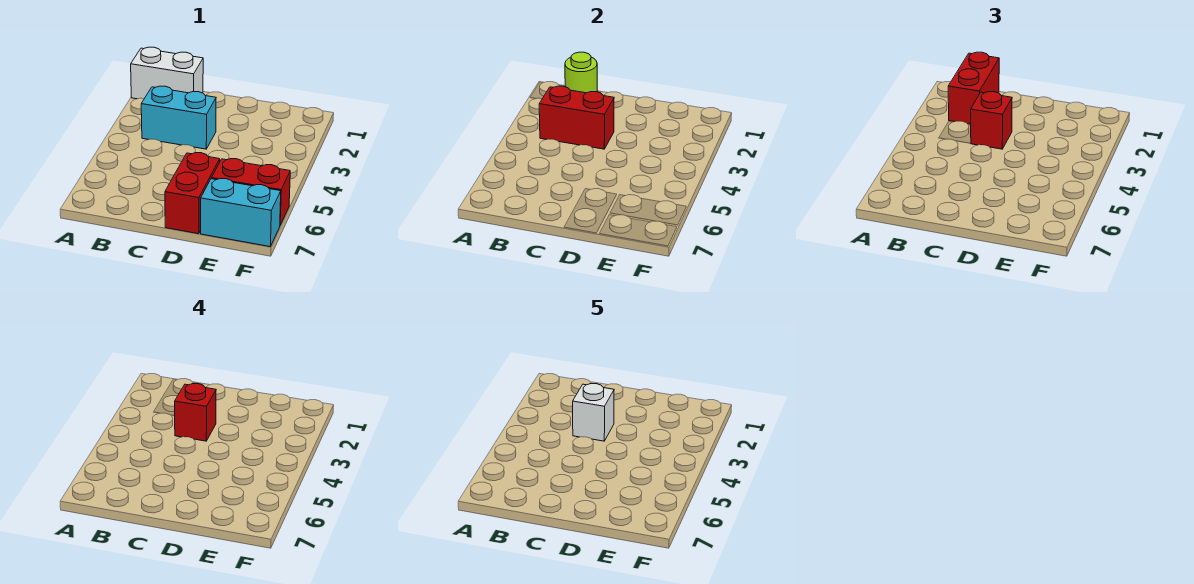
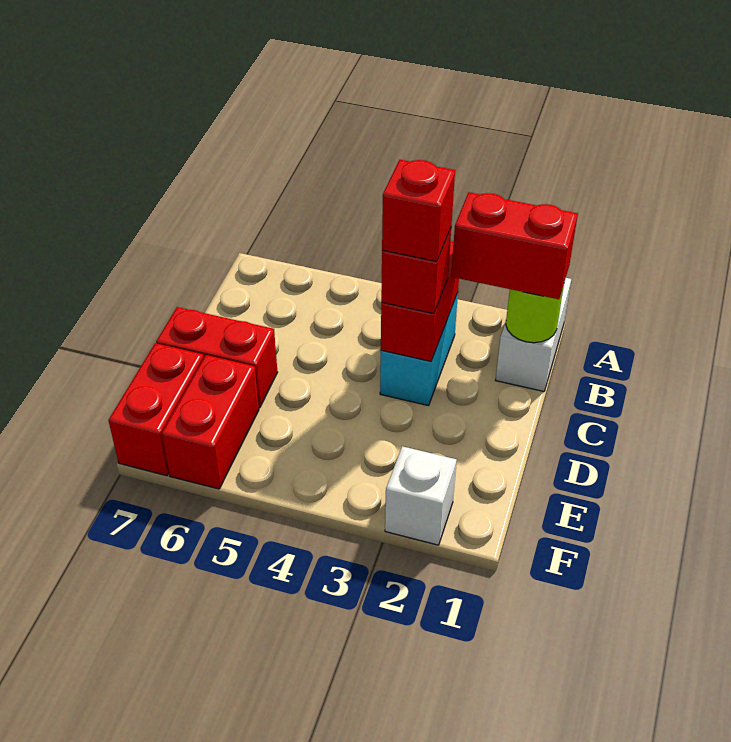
white brick C3 level 5 -> white brick F2 level 1
cyan brick E7:F7 level 1 -> red brick E7:F7 level 1

